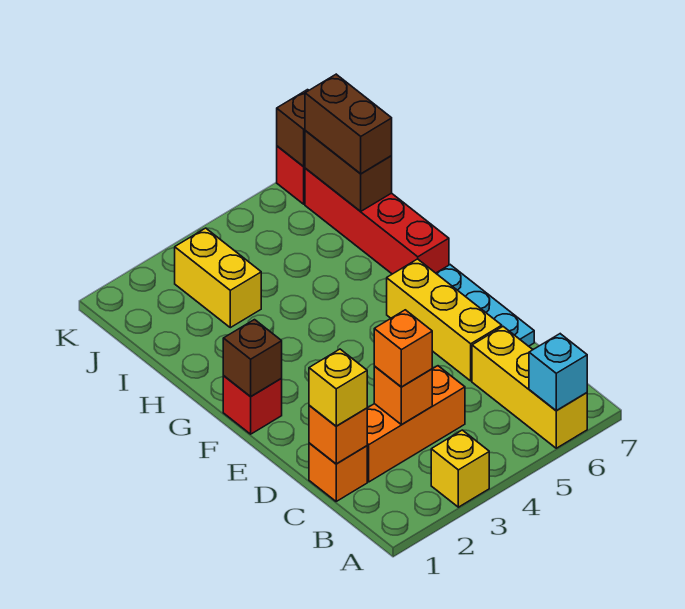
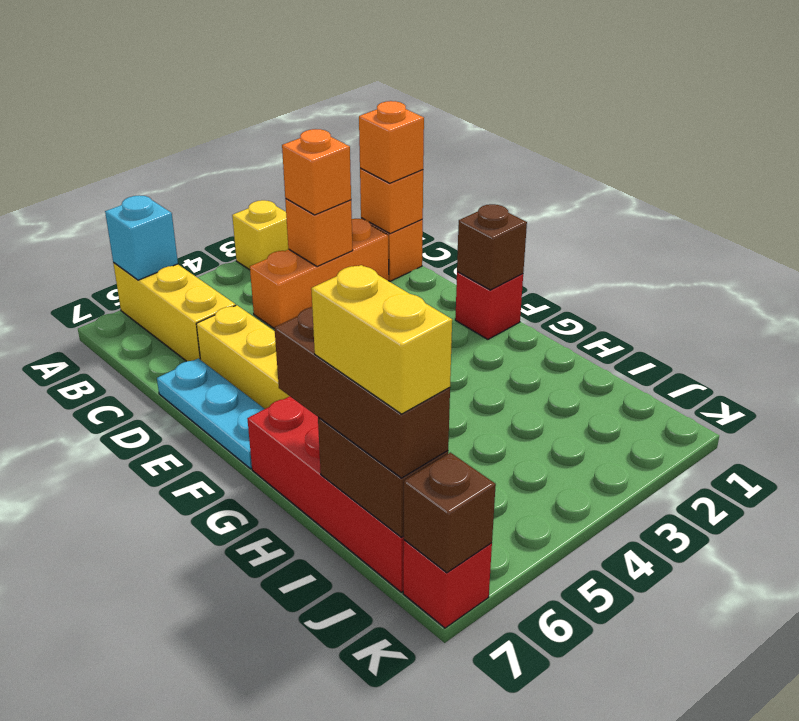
yellow brick C1 level 3 -> orange brick C1 level 3
yellow brick I3:J3 level 1 -> yellow brick I7:J7 level 4
brown brick I7:J7 level 3 -> brown brick H7:J7 level 3

